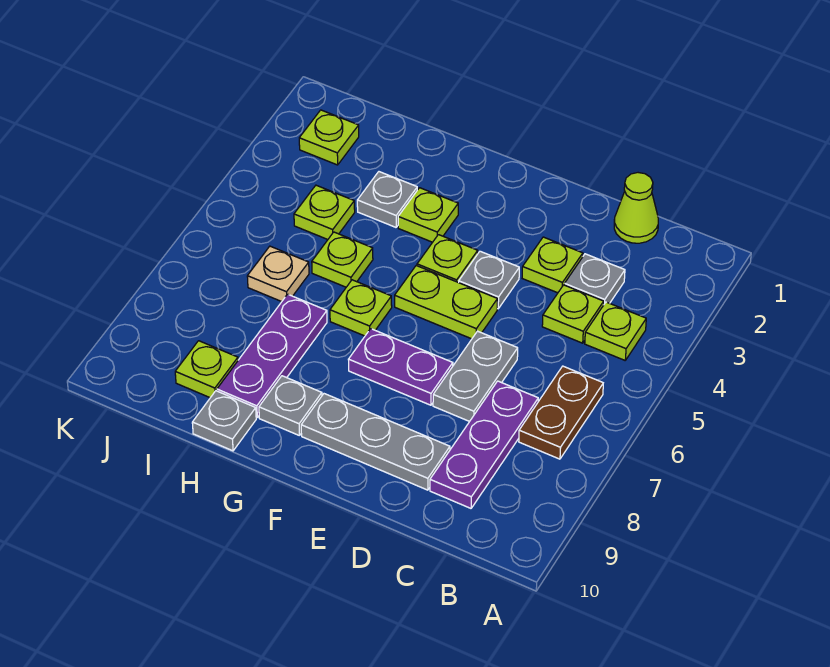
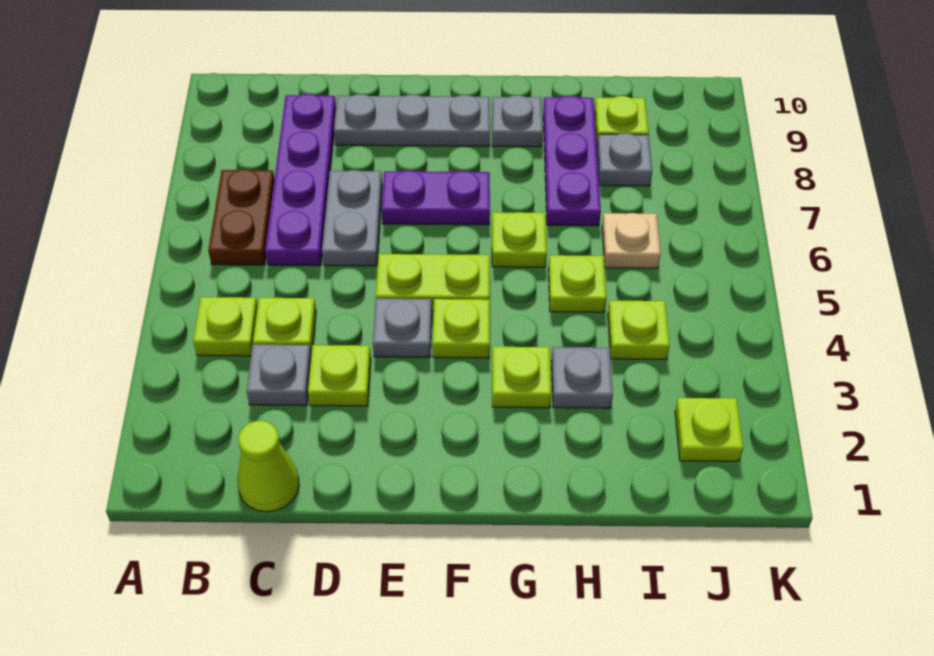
purple plate C7:C9 level 1 -> purple plate C6:C9 level 1
grey plate H10 level 1 -> grey plate I8 level 1

